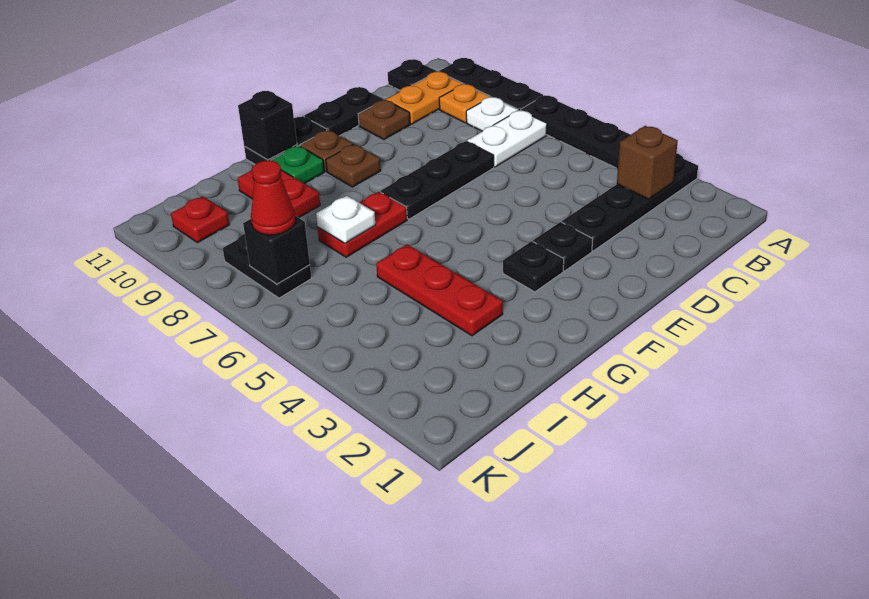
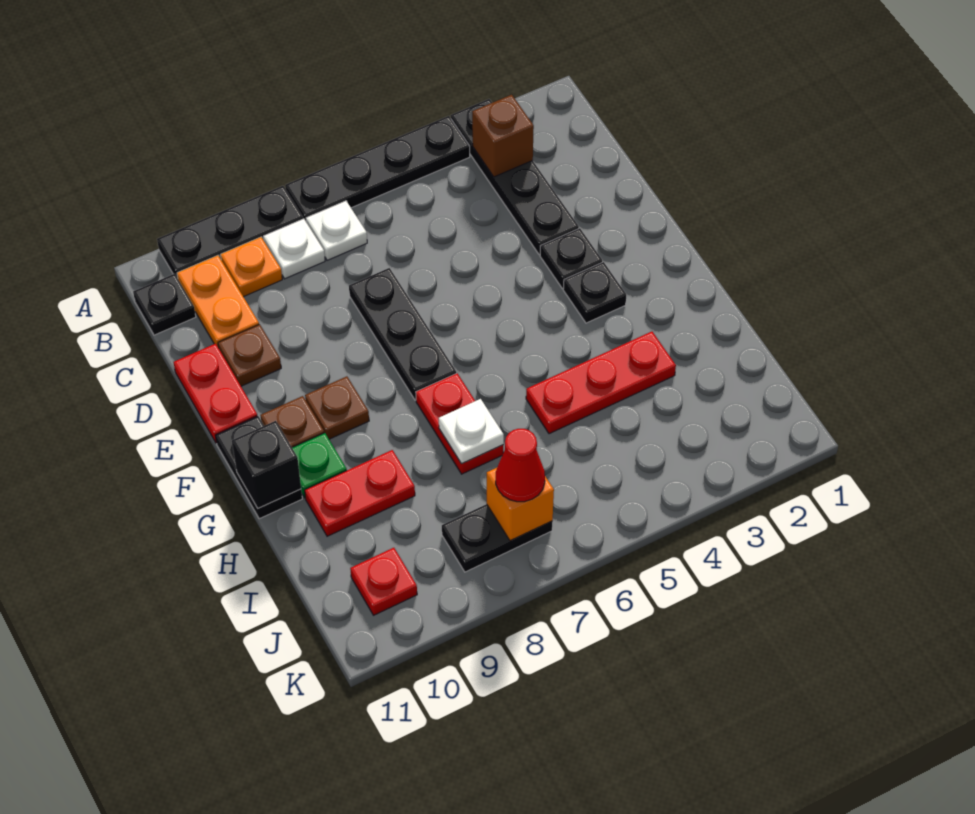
white plate B7:C7 level 1 -> white plate B7 level 1
black plate D11:E11 level 1 -> red plate D11:E11 level 1
black brick J7 level 2 -> orange brick J7 level 2

